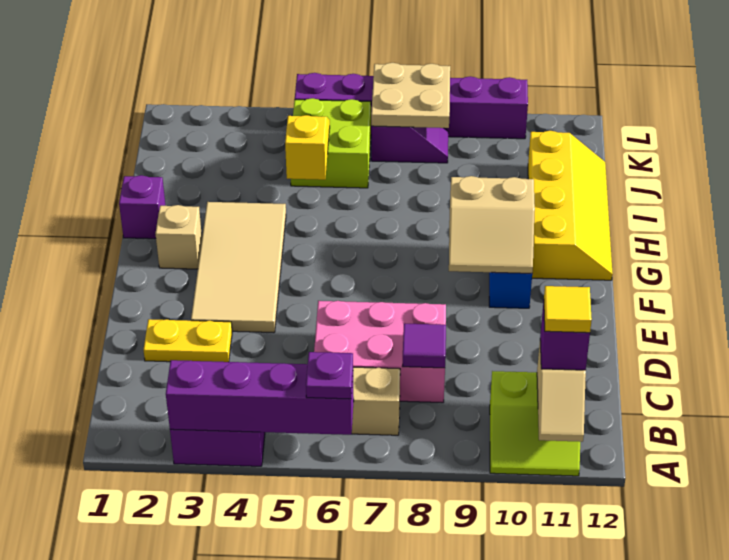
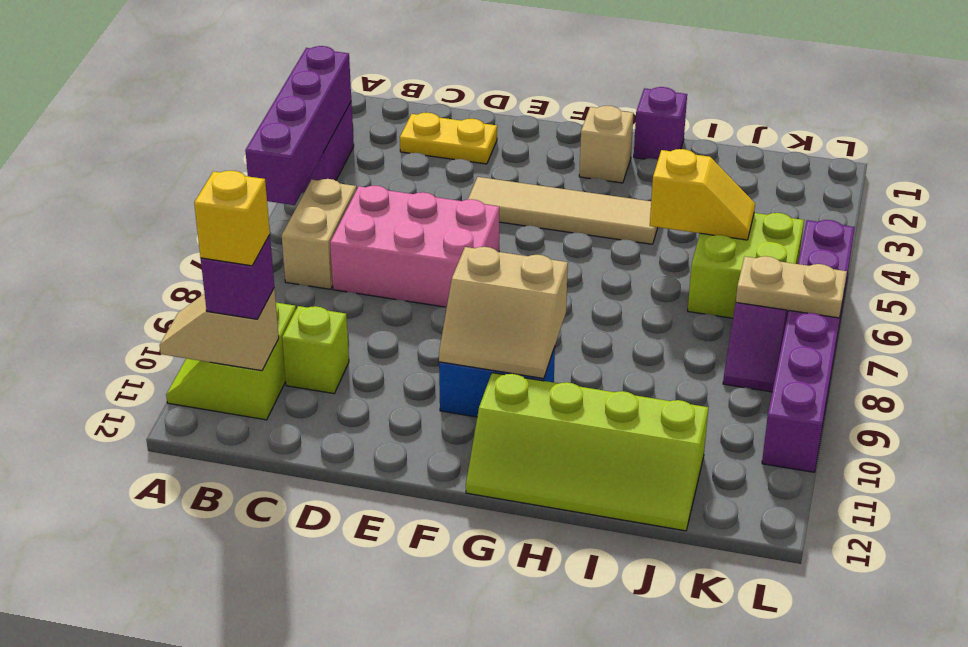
purple plate A6 level 3 -> none
yellow tile B11 level 4 -> yellow brick B11 level 4
pink brick C6:D8 level 1 -> pink brick C6:E7 level 1
purple tile C8 level 2 -> none
none -> lime brick C10 level 1
yellow plate D2:D3 level 1 -> yellow plate C2:D2 level 1
tan tile E3:H4 level 1 -> tan tile E4:H4 level 1
tan slope F9:G10 level 2 top G -> tan slope F9:G10 level 2 top 9
yellow slope G11:J12 level 1 top 11 -> lime slope G11:J12 level 1 top 11
tan plate K7:L8 level 2 -> tan plate K7:L7 level 2

